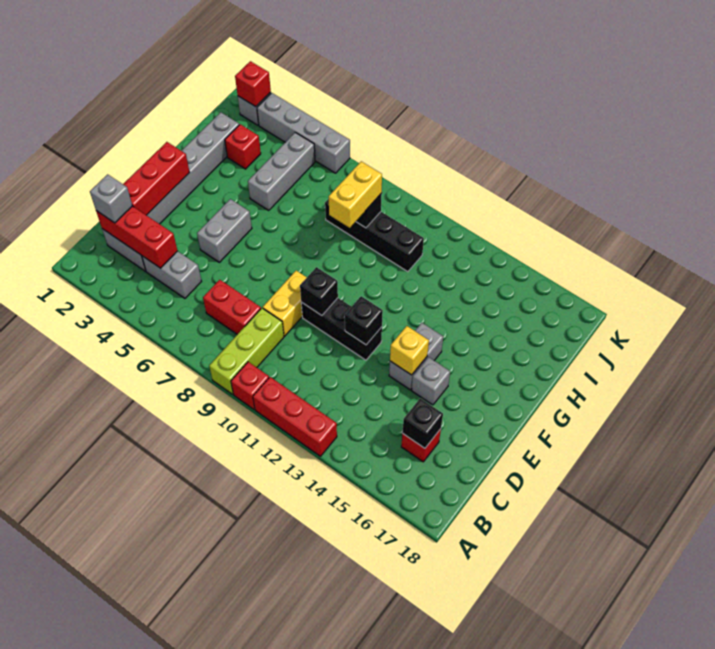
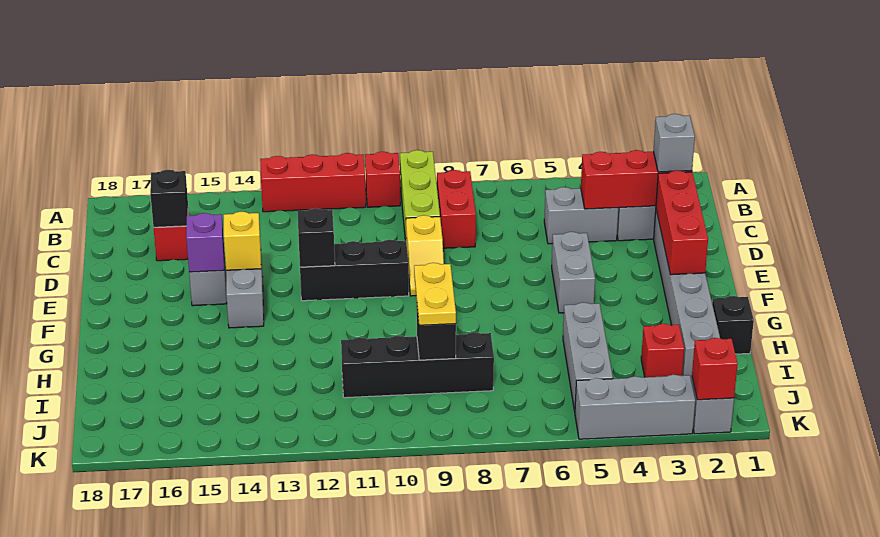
red brick C7:C8 level 1 -> red brick B8:C8 level 1
yellow brick D9:E9 level 1 -> yellow slope D9:E9 level 1 top D
black brick E10 level 2 -> black brick H1 level 1
none -> purple brick E15 level 2
yellow brick H9:I9 level 3 -> yellow plate H9:I9 level 3
grey brick K3:K6 level 1 -> grey brick K3:K5 level 1

